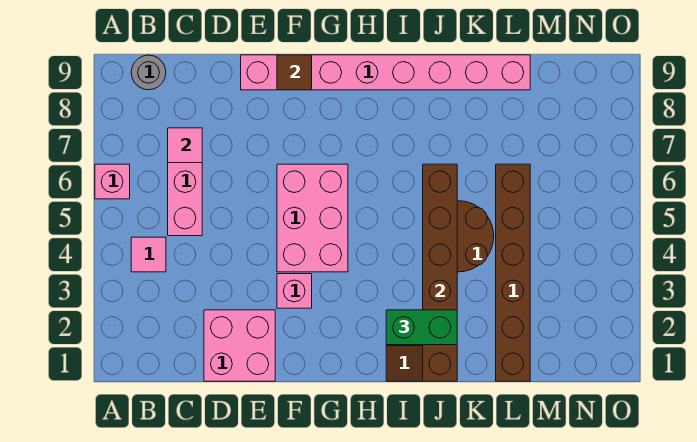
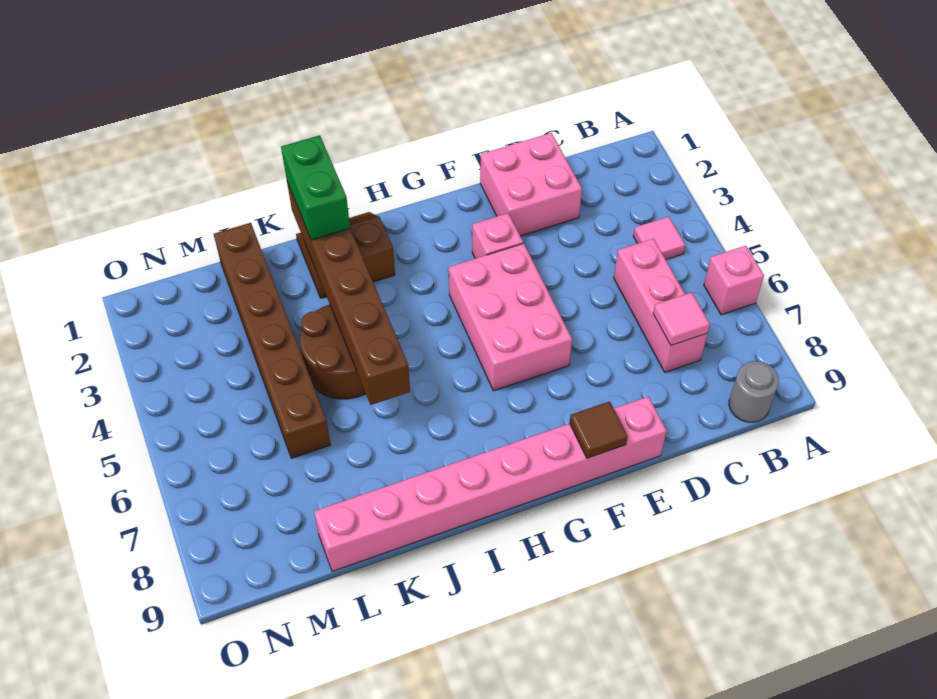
green brick I2:J2 level 3 -> green brick J1:J2 level 3

